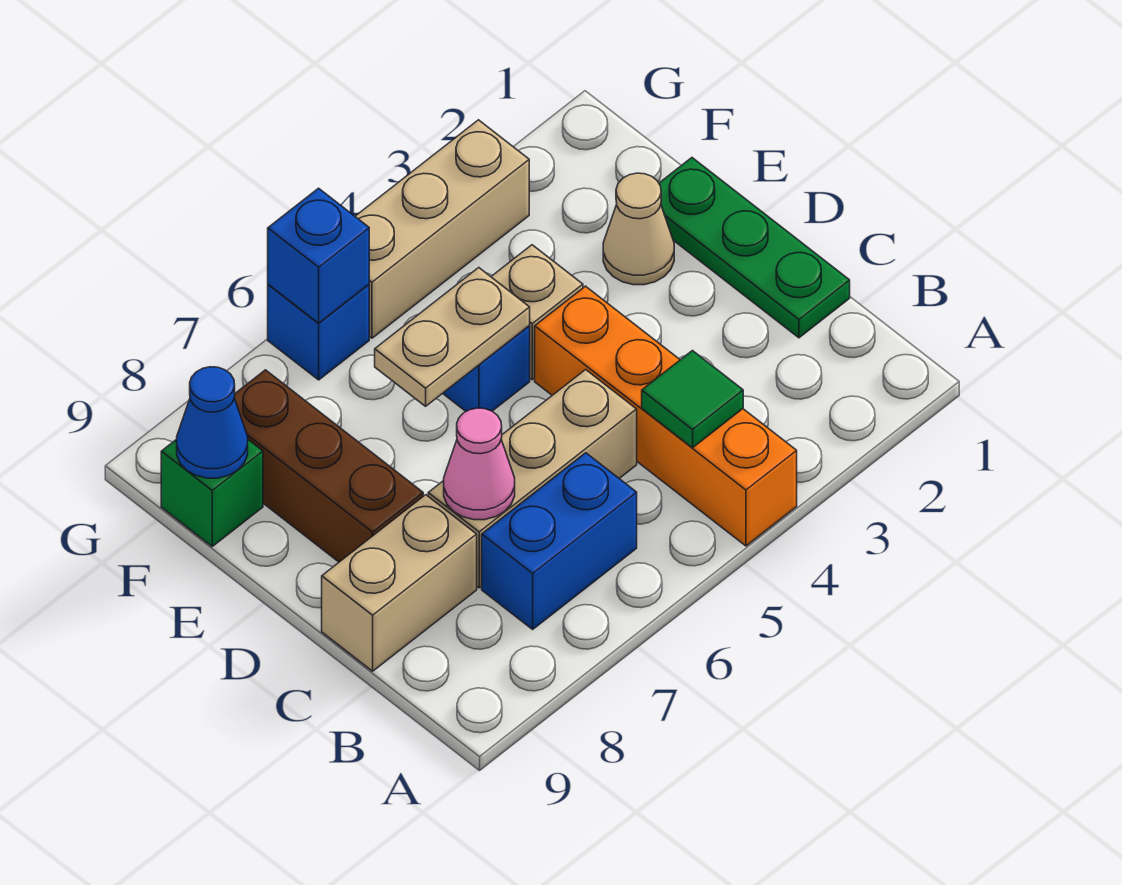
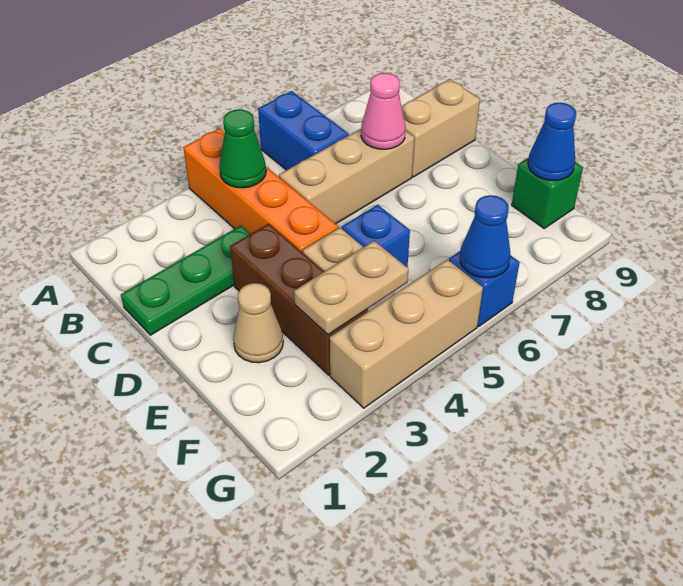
green tile B4 level 2 -> green cone B4 level 2
blue brick B6:B7 level 1 -> blue brick A6:B6 level 1
green plate C1:E1 level 1 -> green plate C1:C3 level 1
brown brick D8:F8 level 1 -> brown brick D3:F3 level 1
tan plate E5:E6 level 2 -> tan plate F3:F4 level 2
blue brick G6 level 2 -> blue cone G6 level 2

